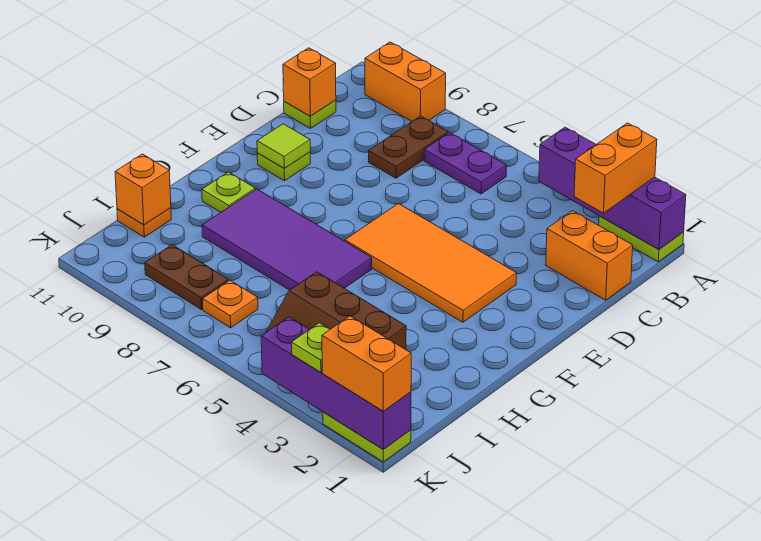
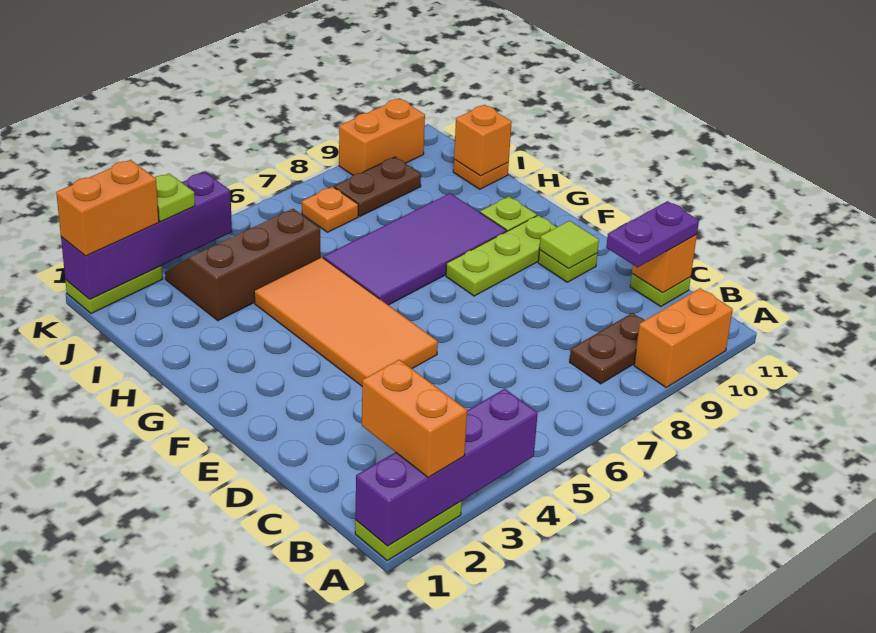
purple plate B6:B7 level 1 -> purple plate C10:C11 level 3
brown plate B8:C8 level 1 -> brown plate B8:B9 level 1
orange brick C1:C2 level 1 -> orange brick K9:K10 level 1
orange tile E3:F6 level 1 -> orange tile E4:H5 level 1
none -> lime plate F8:F10 level 1

